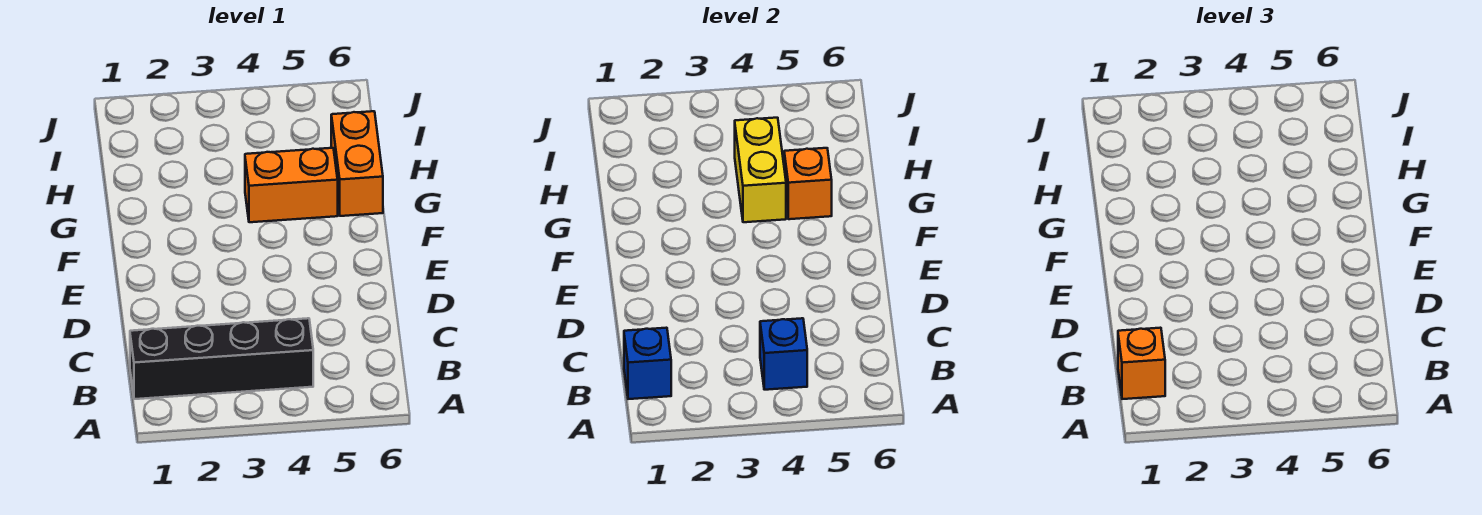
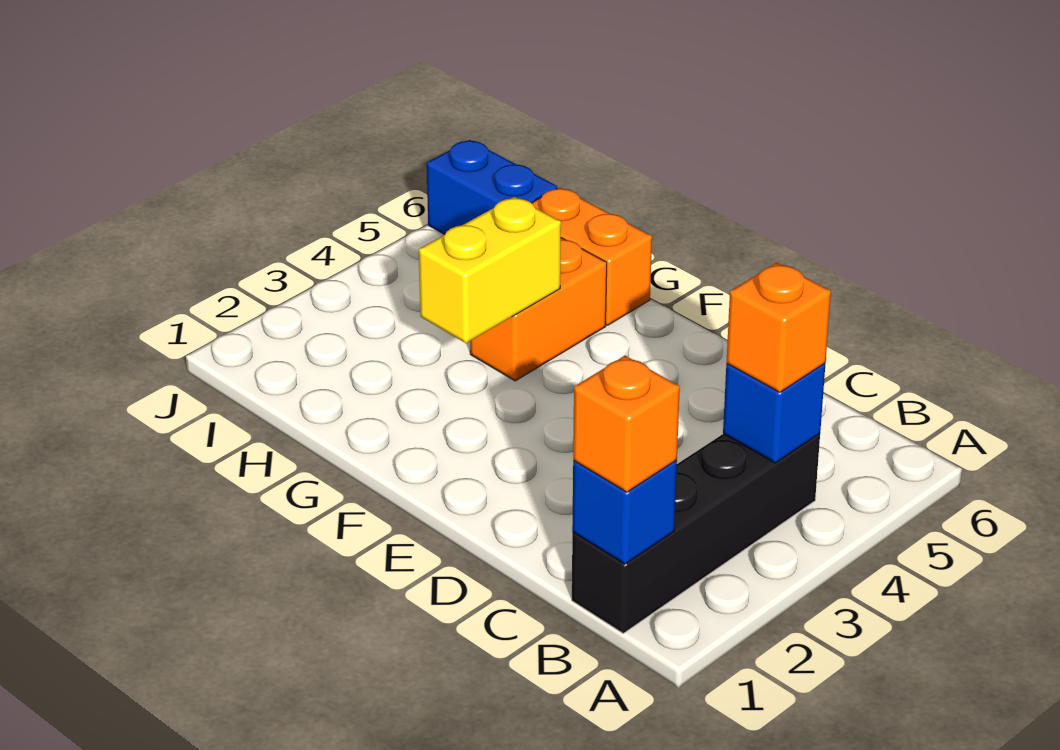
yellow brick G4:H4 level 2 -> yellow brick G3:G4 level 2
orange brick G5 level 2 -> orange brick B4 level 3
none -> blue brick I6:J6 level 1

